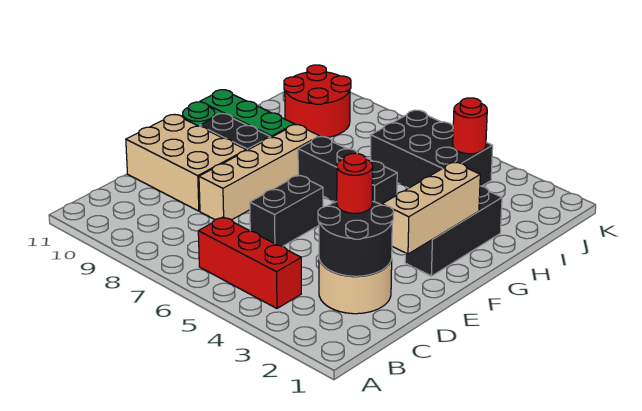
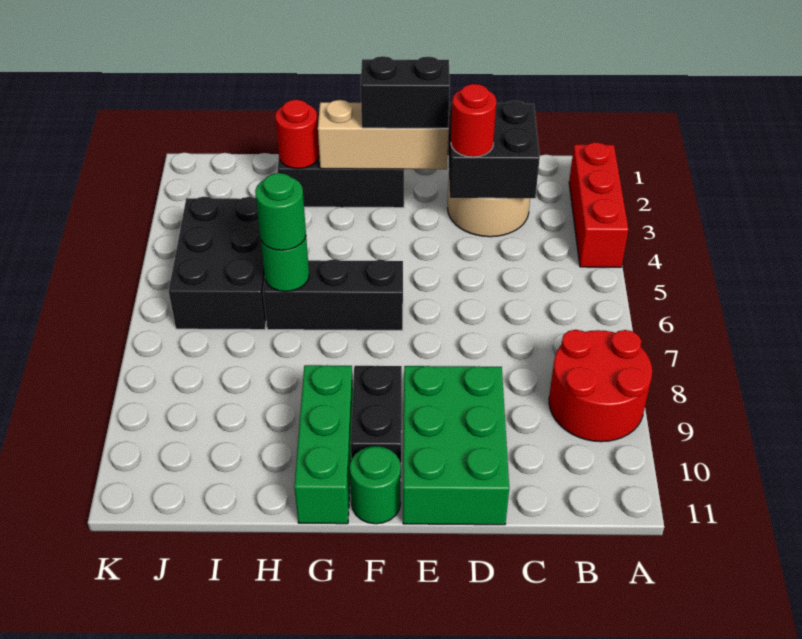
red brick B4:B6 level 1 -> red brick A2:A4 level 1
black round brick C2:D3 level 2 -> black brick C2:D3 level 2
black brick D6:E6 level 1 -> black brick E2:F2 level 3
tan brick D8:G8 level 1 -> none
tan brick D9:E11 level 1 -> green brick D9:E11 level 1
black brick G5:G7 level 1 -> black brick F6:H6 level 1
none -> green round brick H6 level 2
none -> green round brick H6 level 3
red round brick I9:J10 level 1 -> red round brick A8:B9 level 1
red round brick J4 level 2 -> red round brick H2 level 2

